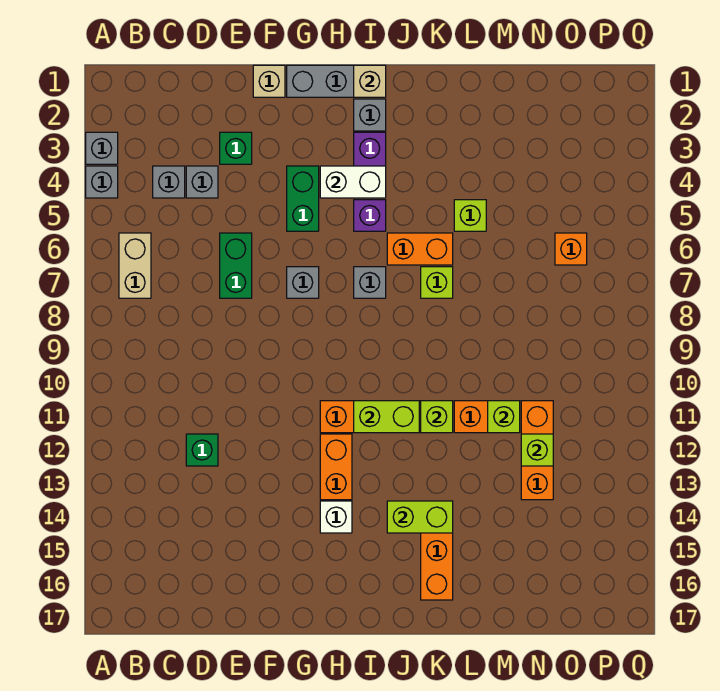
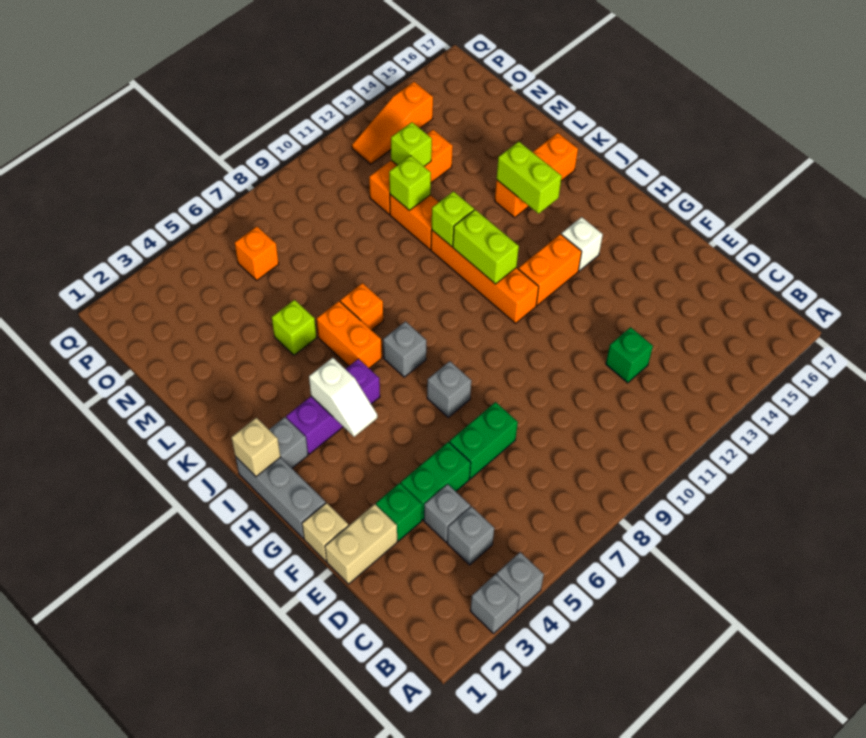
tan brick B6:B7 level 1 -> tan brick E1:E2 level 1
green brick G4:G5 level 1 -> green brick E4:E5 level 1
white brick H4:I4 level 2 -> white slope H4:I4 level 2 top I
lime brick K7 level 1 -> orange brick K7 level 1
none -> orange slope P12:P14 level 1 top 14

